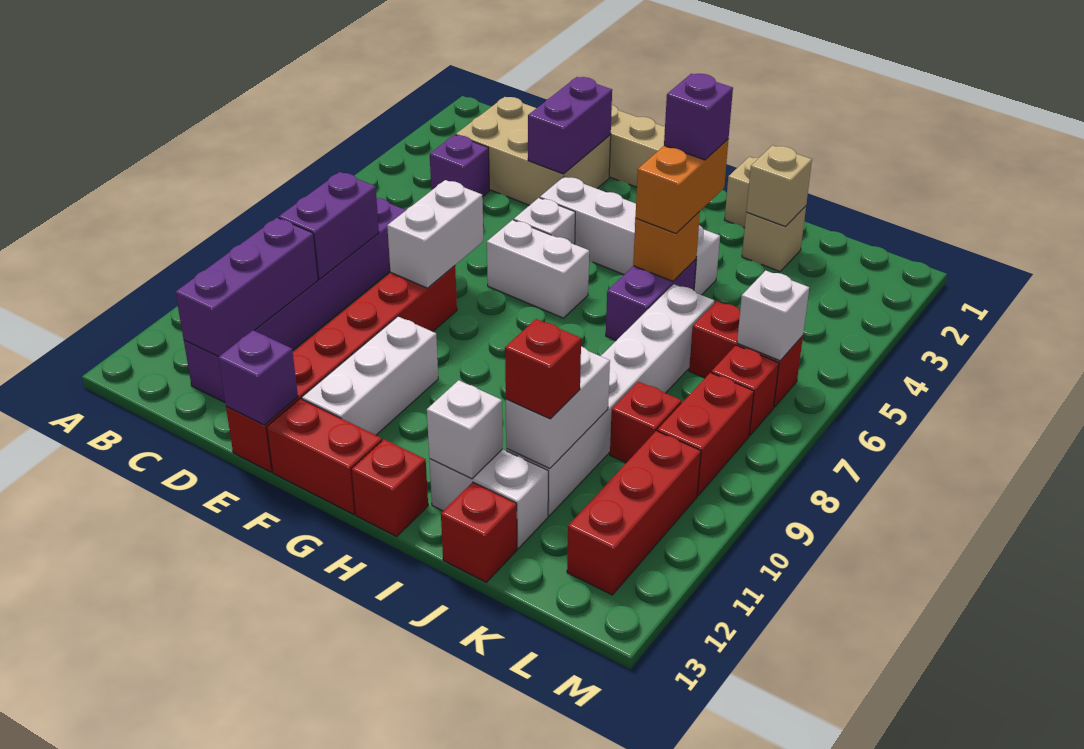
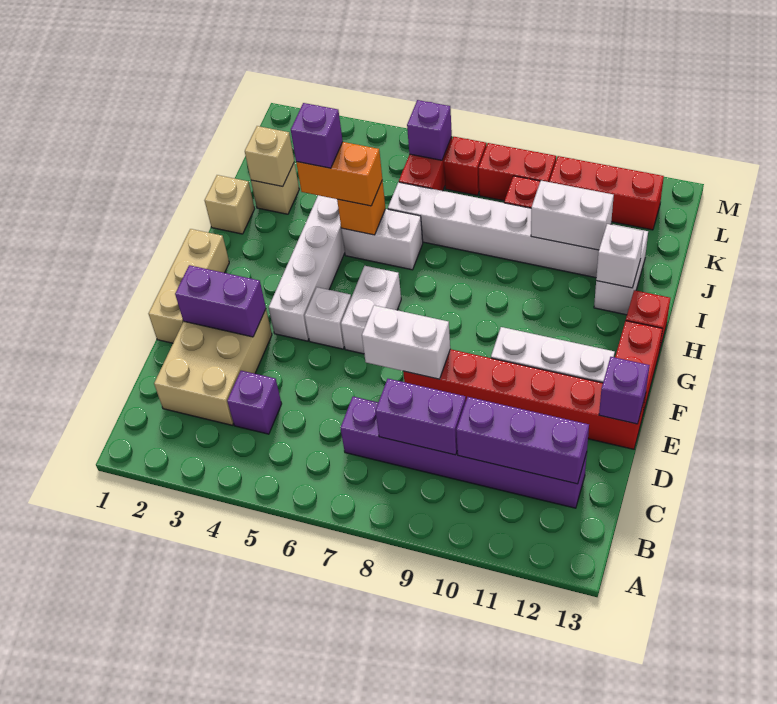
purple brick I5:I6 level 1 -> white brick I5:I6 level 1
red brick J11 level 3 -> none
red brick J13 level 1 -> none
white brick L6 level 2 -> purple brick L6 level 2

